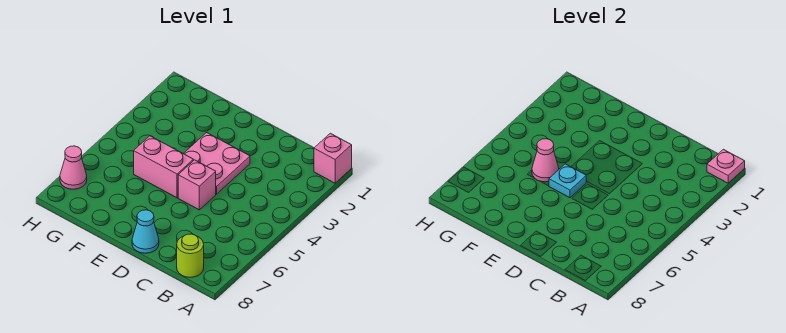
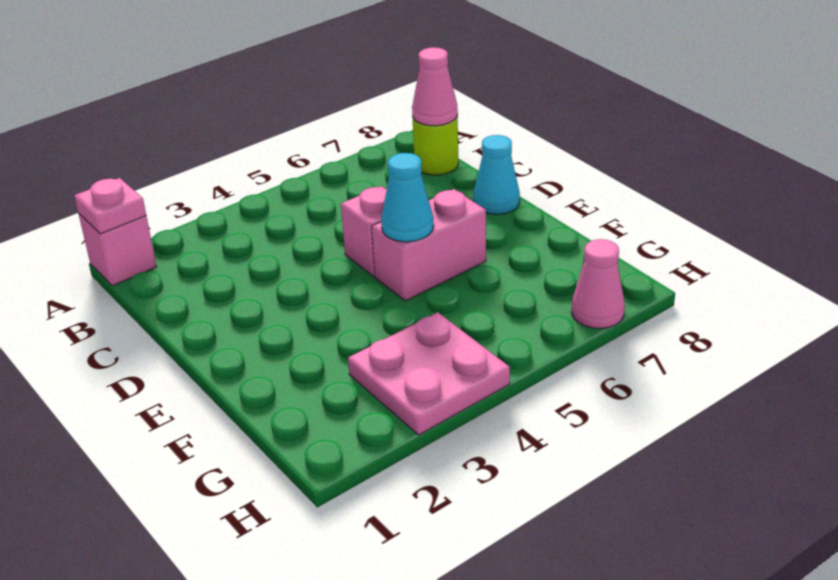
pink plate D3:E4 level 1 -> pink plate G3:H4 level 1
pink brick E5:F5 level 1 -> pink brick E5:E6 level 1
cyan plate E5 level 2 -> cyan cone E5 level 2
pink cone F5 level 2 -> pink cone B8 level 2

